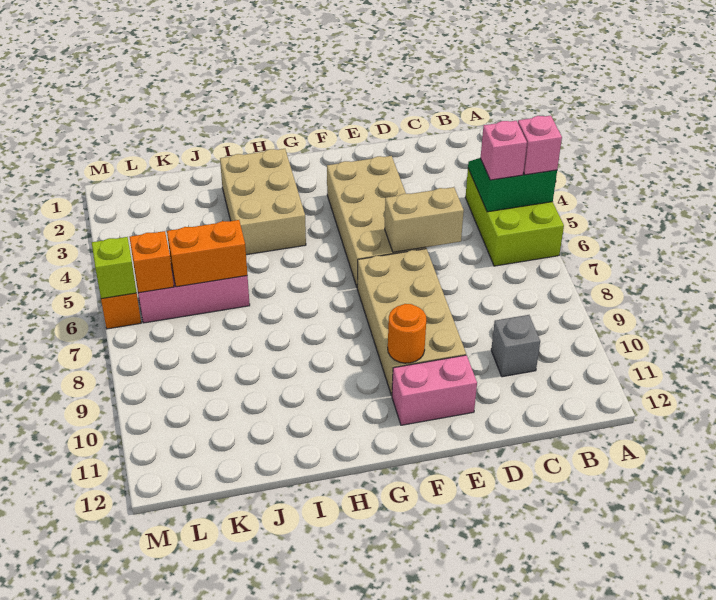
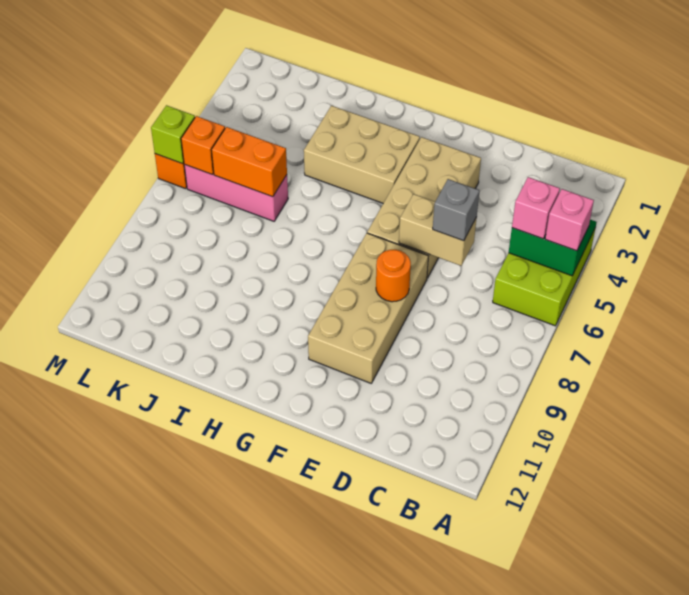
grey brick C10 level 1 -> grey brick D6 level 3
pink brick E11:F11 level 1 -> none
orange round brick F10 level 2 -> orange round brick E8 level 2
tan brick H2:I4 level 1 -> tan brick G3:I4 level 1

